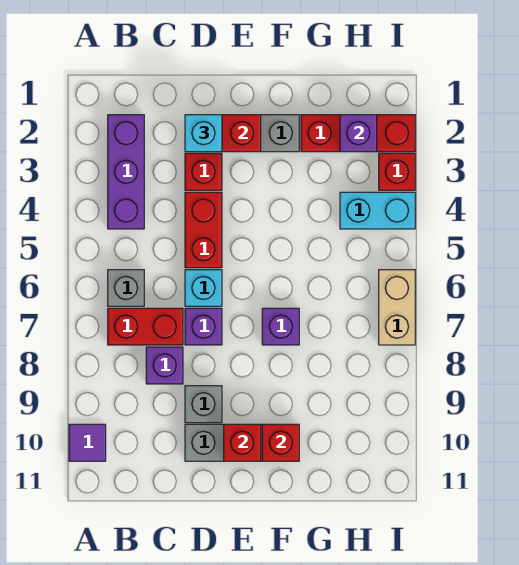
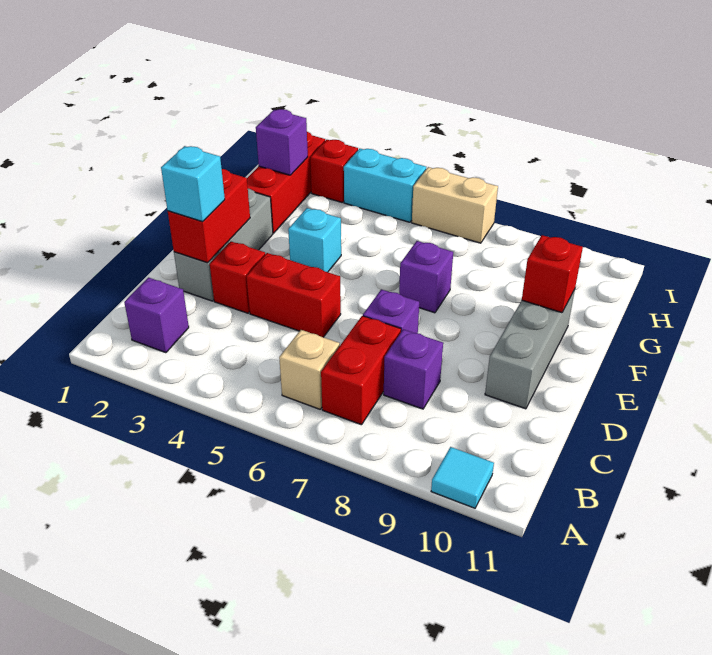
purple tile A10 level 1 -> cyan tile A10 level 1
purple brick B2:B4 level 1 -> purple brick B2 level 1
grey brick B6 level 1 -> tan brick B6 level 1
cyan brick D6 level 1 -> cyan brick F4 level 1
grey brick D9 level 1 -> none
red brick E10 level 2 -> none
cyan brick H4:I4 level 1 -> cyan brick I4:I5 level 1

